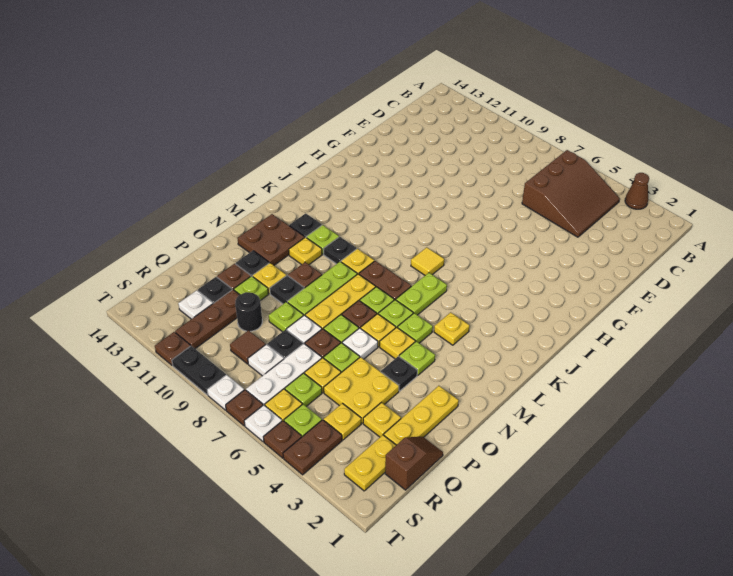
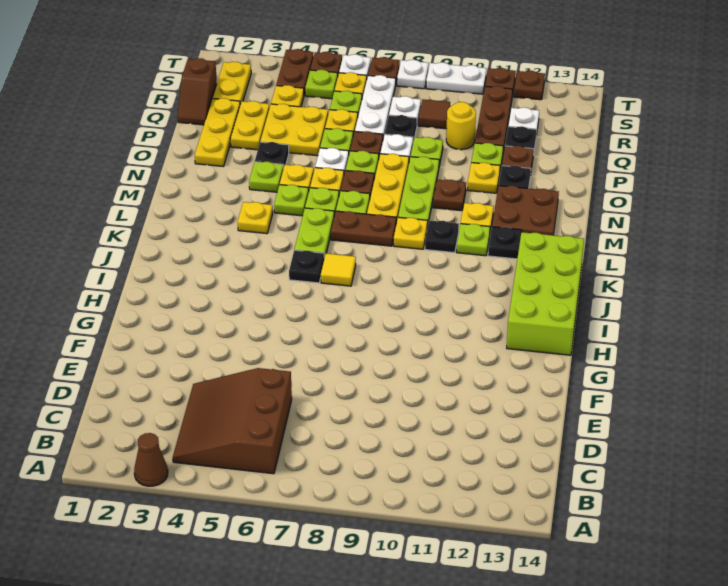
none -> lime brick H13:K14 level 1
black plate O10 level 1 -> black plate J6 level 1
yellow plate Q3 level 1 -> yellow plate P3:Q3 level 1
black round brick Q10 level 1 -> yellow round brick Q10 level 1
black plate T9:T10 level 1 -> white plate T9:T10 level 1
none -> brown plate T12 level 1

